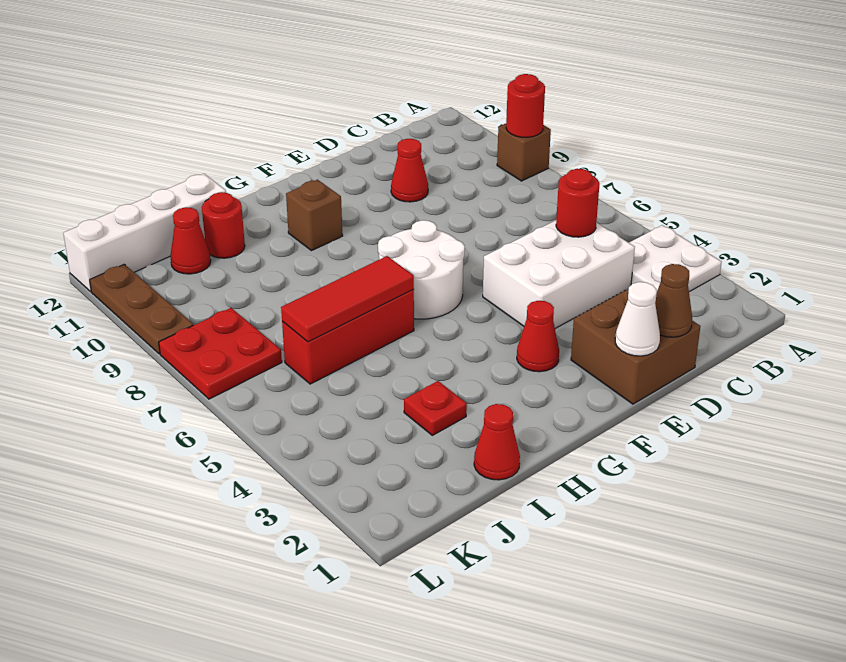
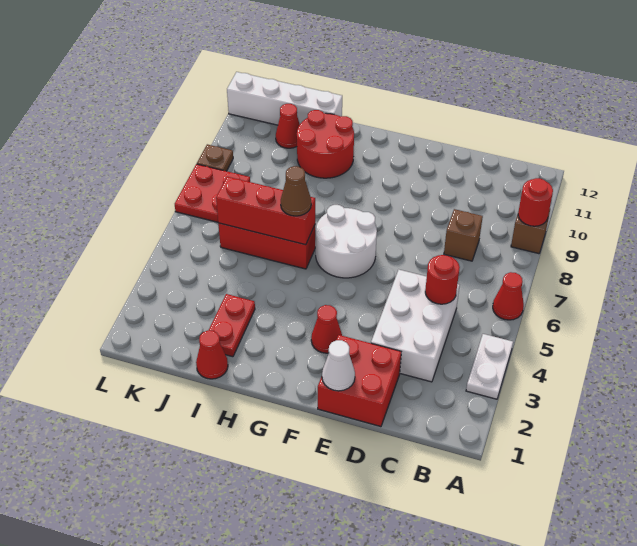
white plate A3:B4 level 1 -> white plate A3:A4 level 1
white brick C4:E5 level 1 -> white brick C3:D5 level 1
brown brick D1:E2 level 1 -> red brick D1:E2 level 1
brown cone D1 level 2 -> brown cone H6 level 3
red cone D10 level 1 -> red cone A6 level 1
brown brick G10 level 1 -> brown brick C8 level 1
red tile H6:J6 level 2 -> red brick H6:J6 level 2
red plate I3 level 1 -> red plate I2:I3 level 1
red round brick I11 level 1 -> red round brick H10:I11 level 1
brown plate L9:L11 level 1 -> brown plate L9 level 1

